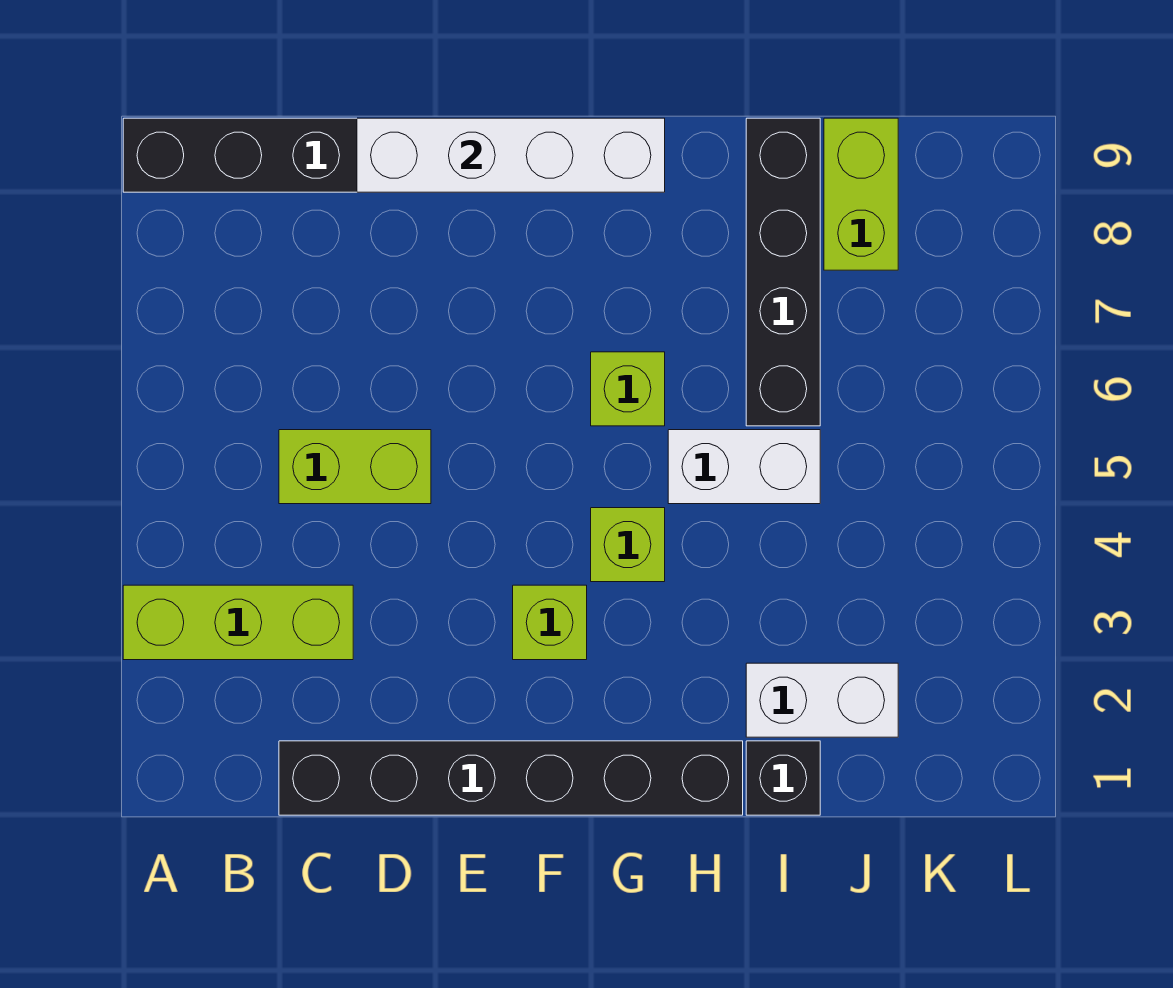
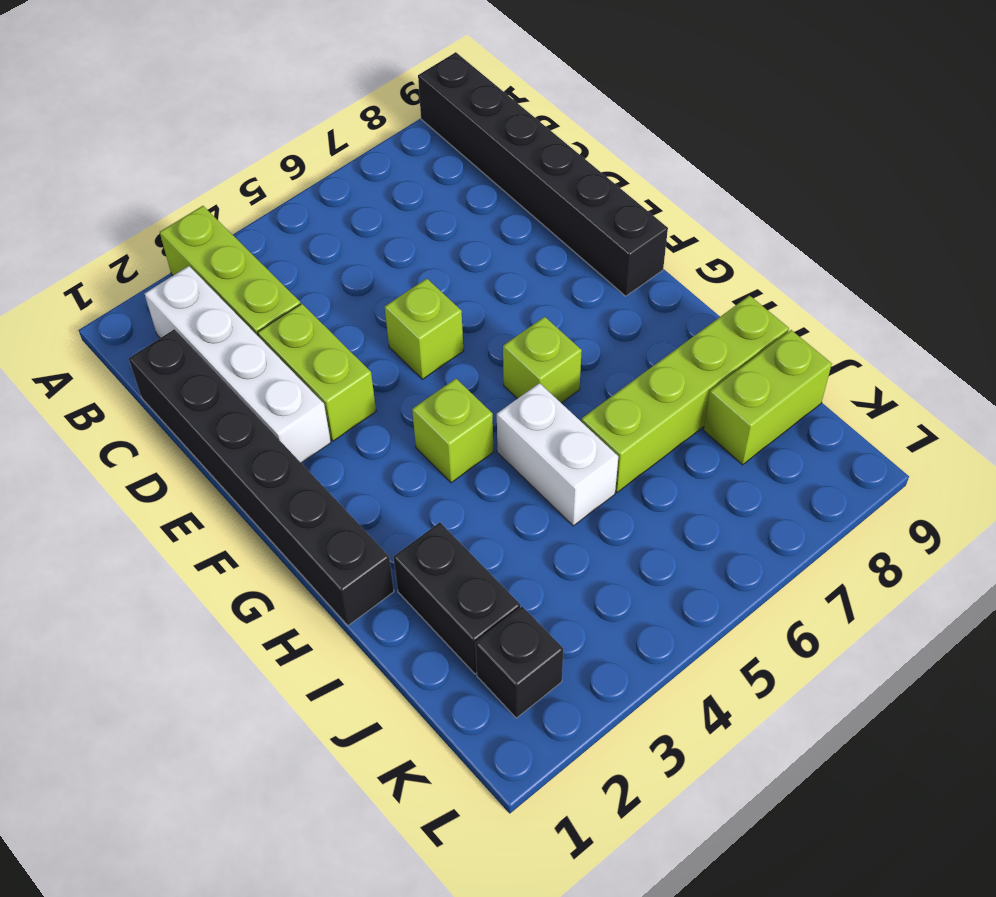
lime brick C5:D5 level 1 -> lime brick D3:E3 level 1
white brick D9:G9 level 2 -> white brick B2:E2 level 1
lime brick F3 level 1 -> lime brick E5 level 1
black brick I1 level 1 -> black brick K2 level 1
white brick I2:J2 level 1 -> black brick I2:J2 level 1
black brick I6:I9 level 1 -> lime brick I6:I9 level 1

